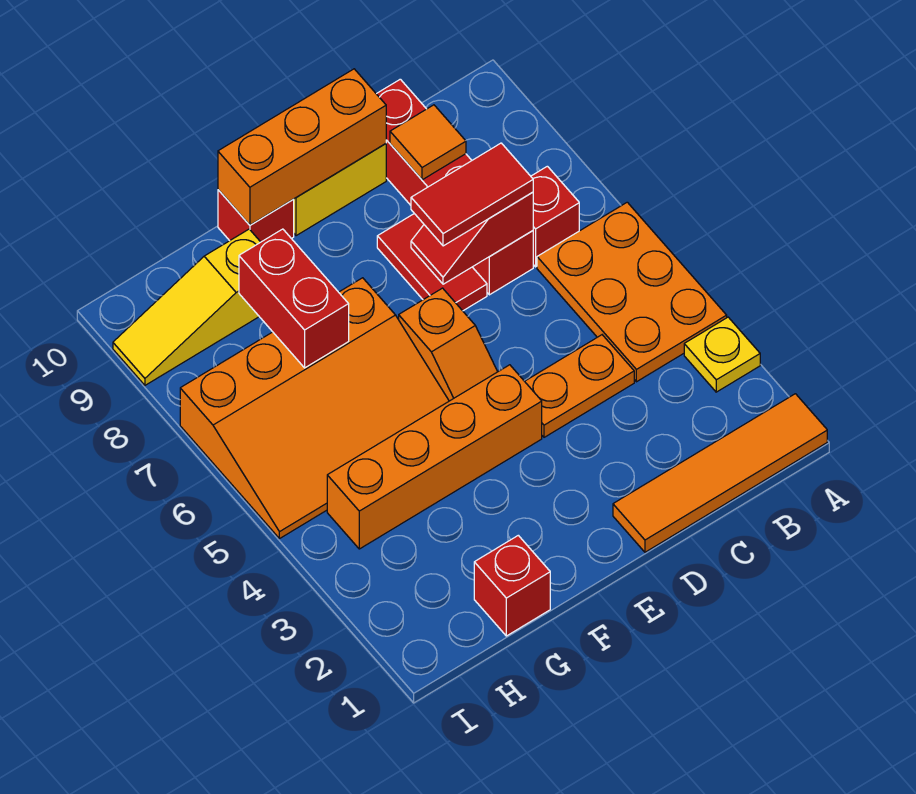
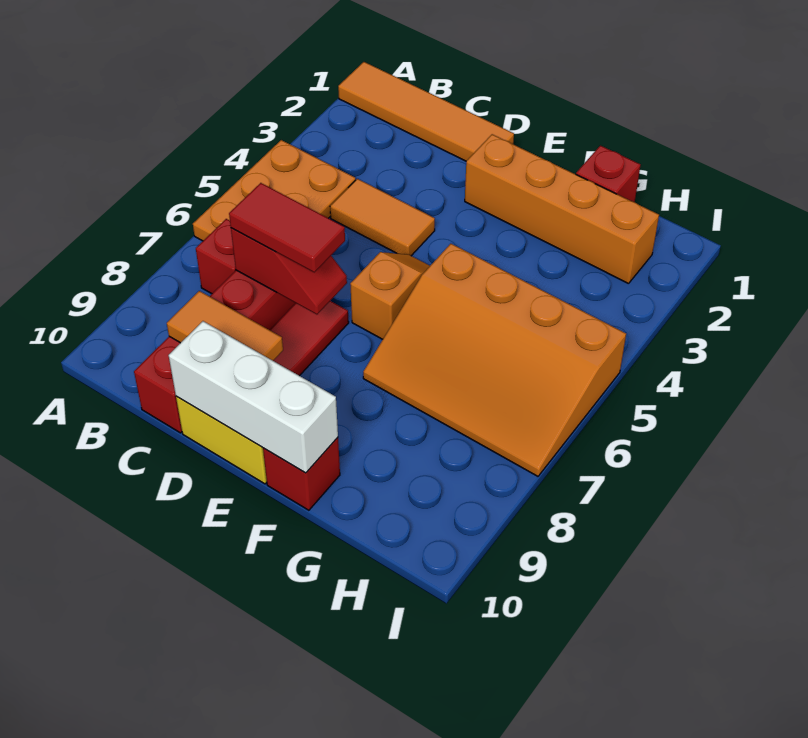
yellow plate A3 level 1 -> none
orange plate C4:D4 level 1 -> orange tile C4:D4 level 1
orange tile C9 level 2 -> orange tile C9:D9 level 2
orange brick D10:F10 level 2 -> white brick D10:F10 level 2
orange brick E4:H4 level 1 -> orange brick E2:H2 level 1
orange slope F5:I7 level 1 top 7 -> orange slope F5:I7 level 1 top 5
red brick G7:G8 level 2 -> none
yellow slope G9:I9 level 1 top G -> none

